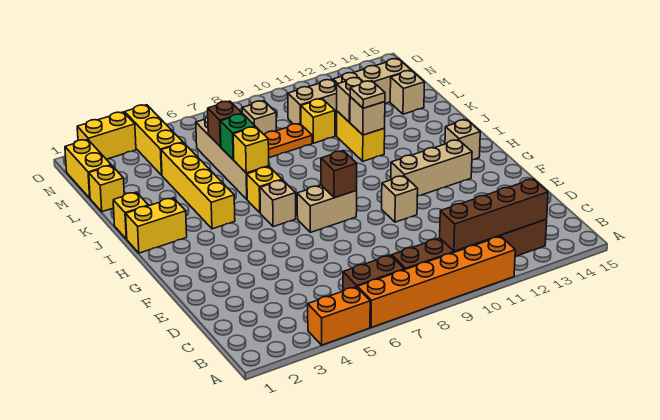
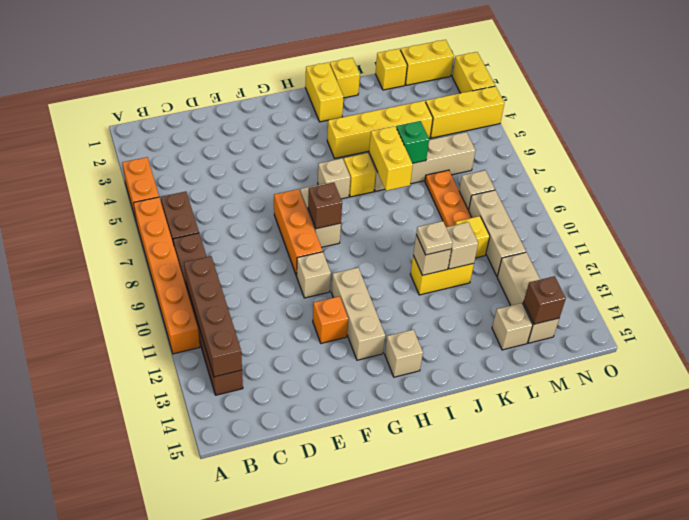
none -> orange brick F7:F9 level 1
none -> orange brick F12 level 1
yellow brick J6 level 2 -> yellow brick J6:J7 level 2
brown brick L6 level 2 -> brown brick M14 level 2
tan brick M10:M11 level 1 -> tan brick M9:M11 level 1

